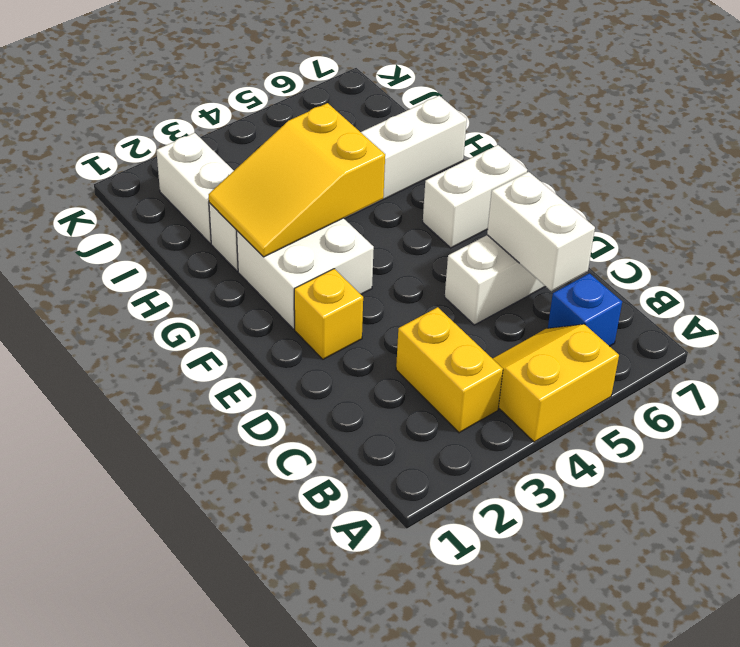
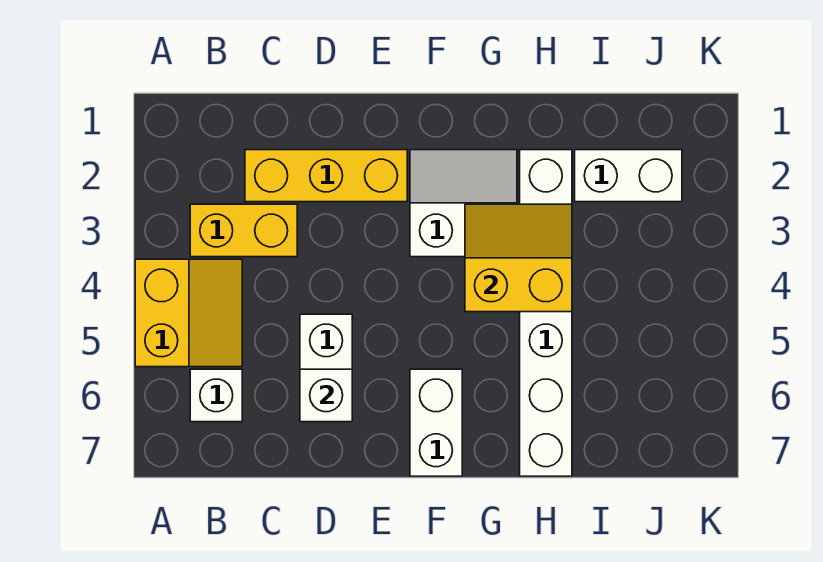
blue brick B6 level 1 -> white brick B6 level 1
white brick C6:D6 level 2 -> white brick D6 level 2
yellow brick E2 level 1 -> yellow brick C2:E2 level 1
white brick F2:G3 level 1 -> white slope F2:G3 level 1 top 3
yellow slope G2:H4 level 2 top 4 -> yellow slope G3:H4 level 2 top 4

